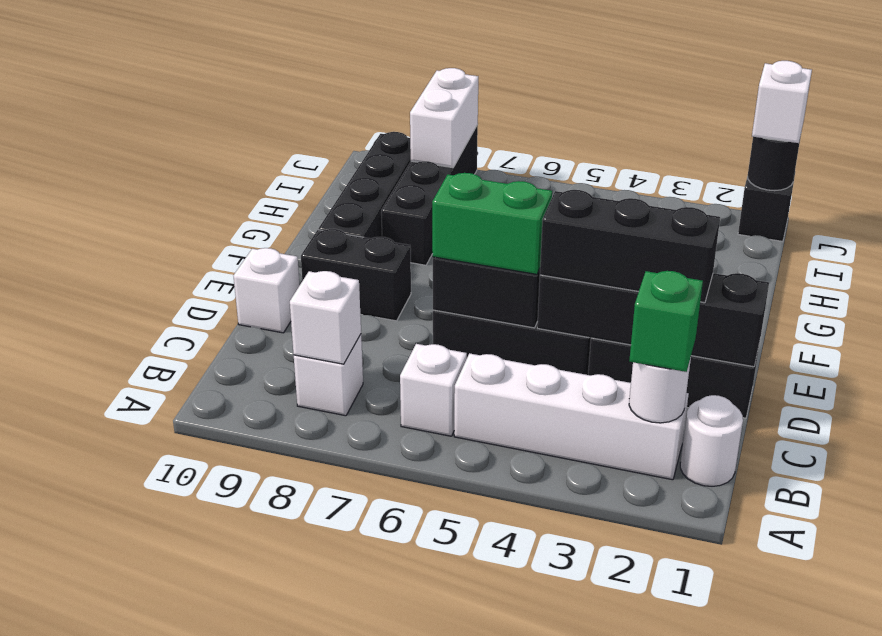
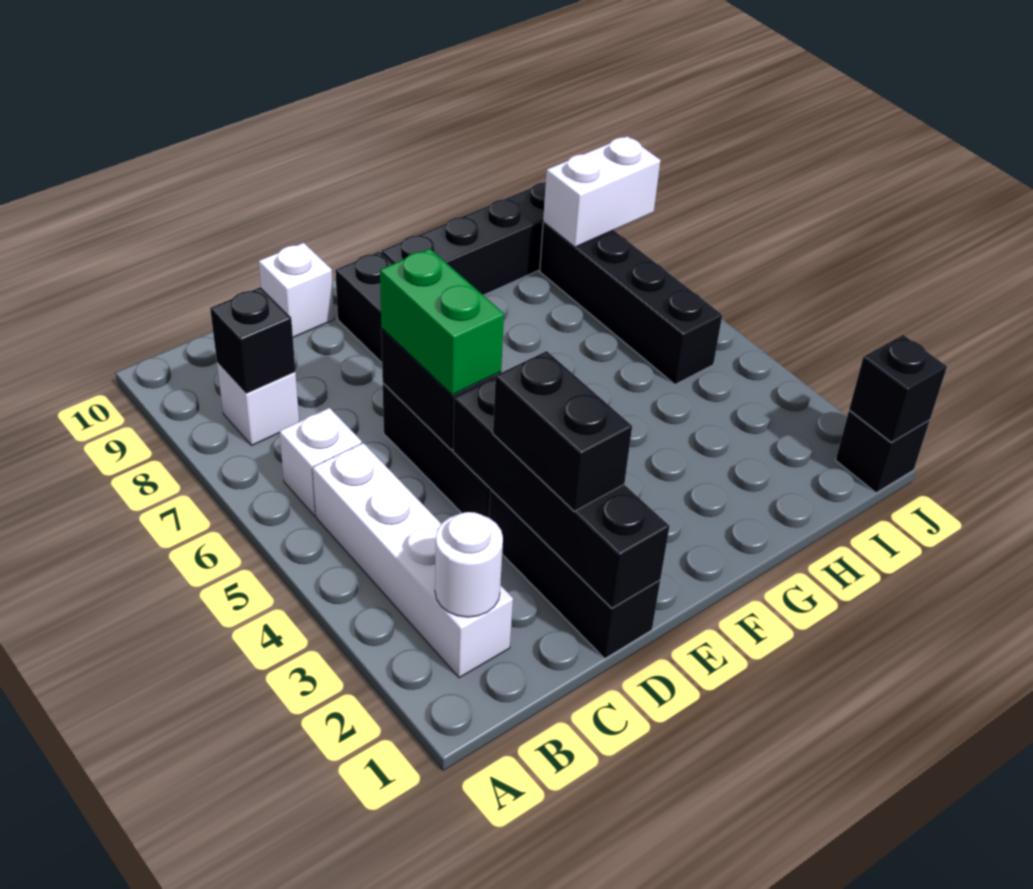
white round brick B1 level 1 -> none
green brick B2 level 3 -> none
white brick B8 level 2 -> black brick B8 level 2
black brick D2:D4 level 3 -> black brick D2:D3 level 3
black brick G8:J8 level 1 -> black brick I5:I8 level 1
black round brick J1 level 2 -> black brick J1 level 2
white brick J1 level 3 -> none

